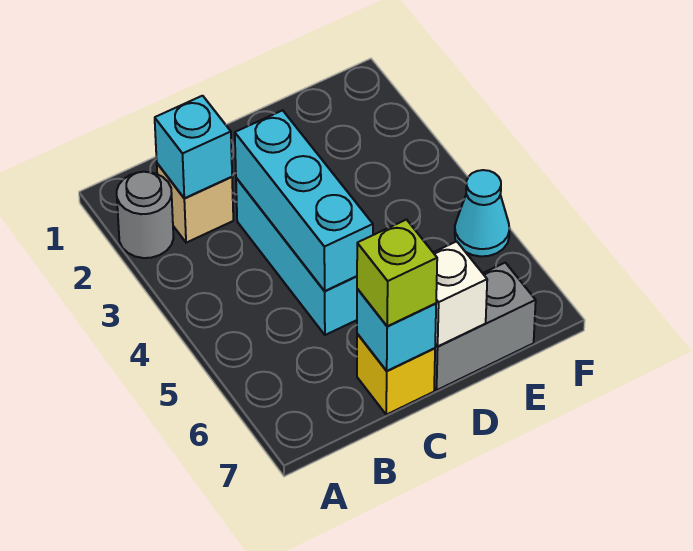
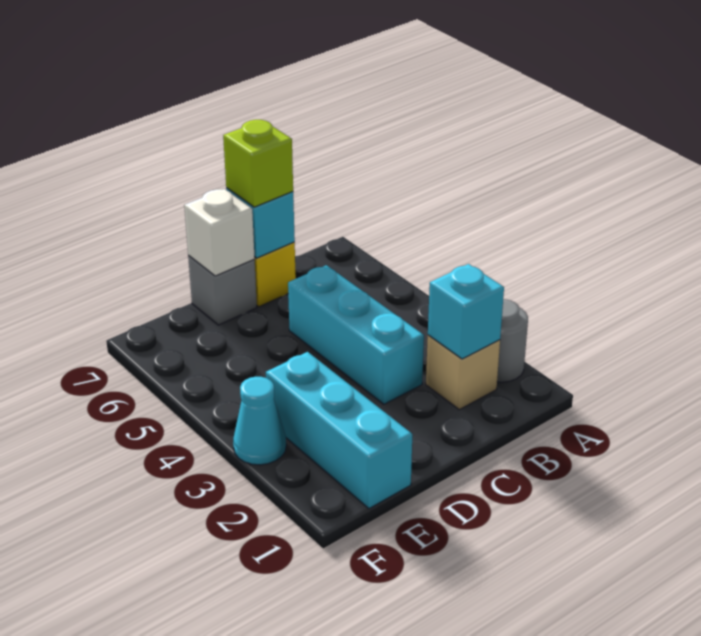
cyan brick C3:C5 level 2 -> cyan brick E1:E3 level 1
grey brick D7:E7 level 1 -> grey brick D7 level 1
cyan cone F5 level 1 -> cyan cone F3 level 1

